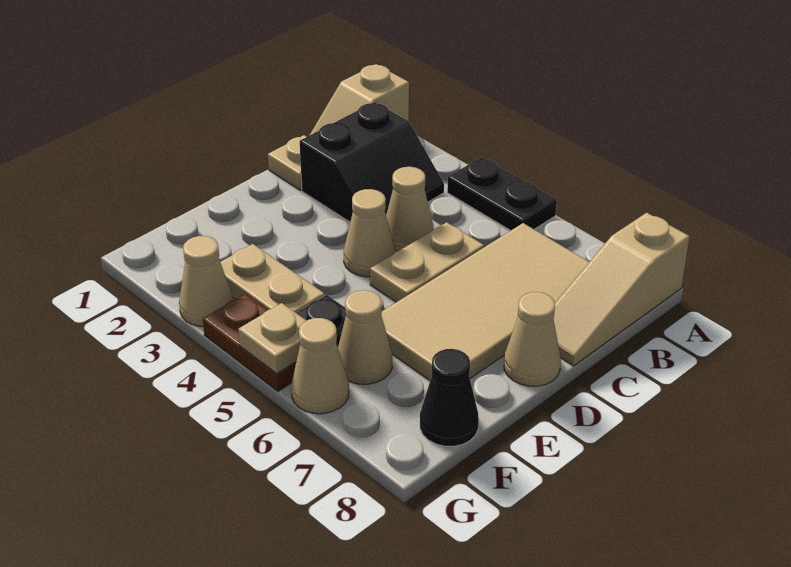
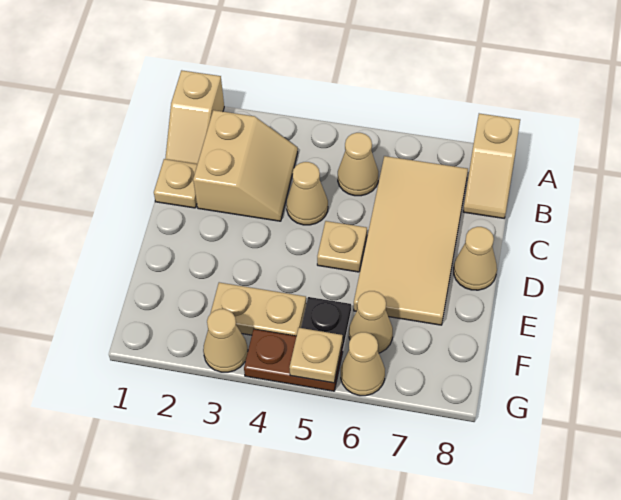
black plate A4:A5 level 1 -> none
tan slope A8:C8 level 1 top A -> tan slope A8:B8 level 1 top A
black slope B2:C3 level 1 top 2 -> tan slope B2:C3 level 1 top 2
tan plate C5:D5 level 1 -> tan plate D5 level 1
tan cone D4 level 1 -> tan cone B5 level 1
black cone F8 level 1 -> none

